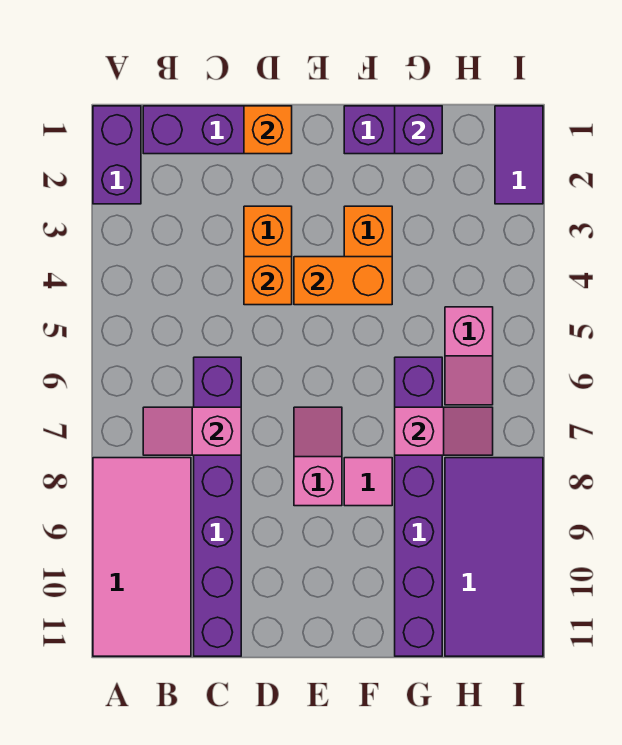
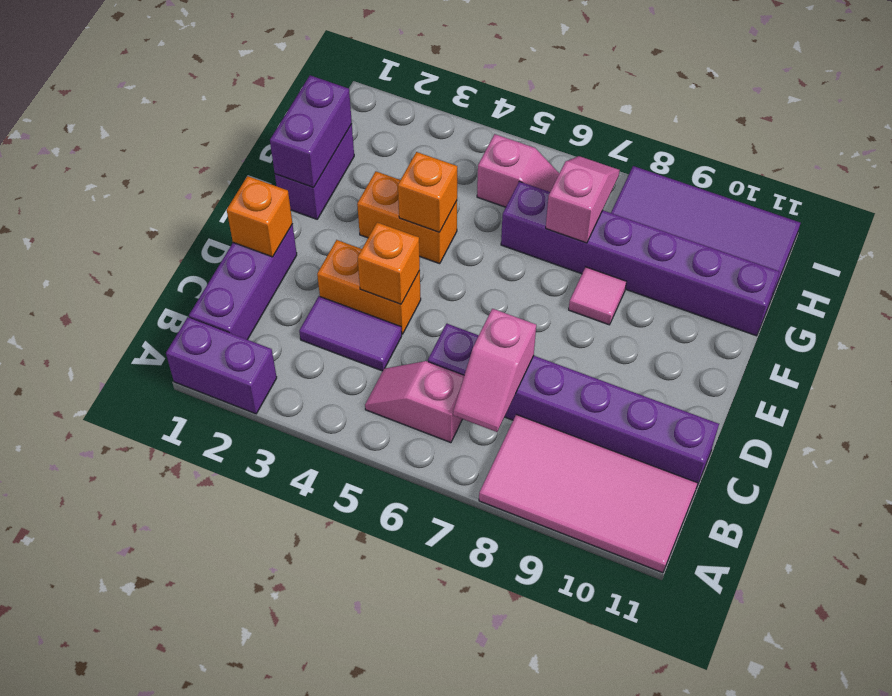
orange brick E4:F4 level 2 -> orange brick F4 level 2
pink slope E7:E8 level 1 top 8 -> pink slope B5:B6 level 1 top 6
purple brick G1 level 2 -> purple brick F1:G1 level 2
purple tile I1:I2 level 1 -> purple tile C3:C4 level 1

